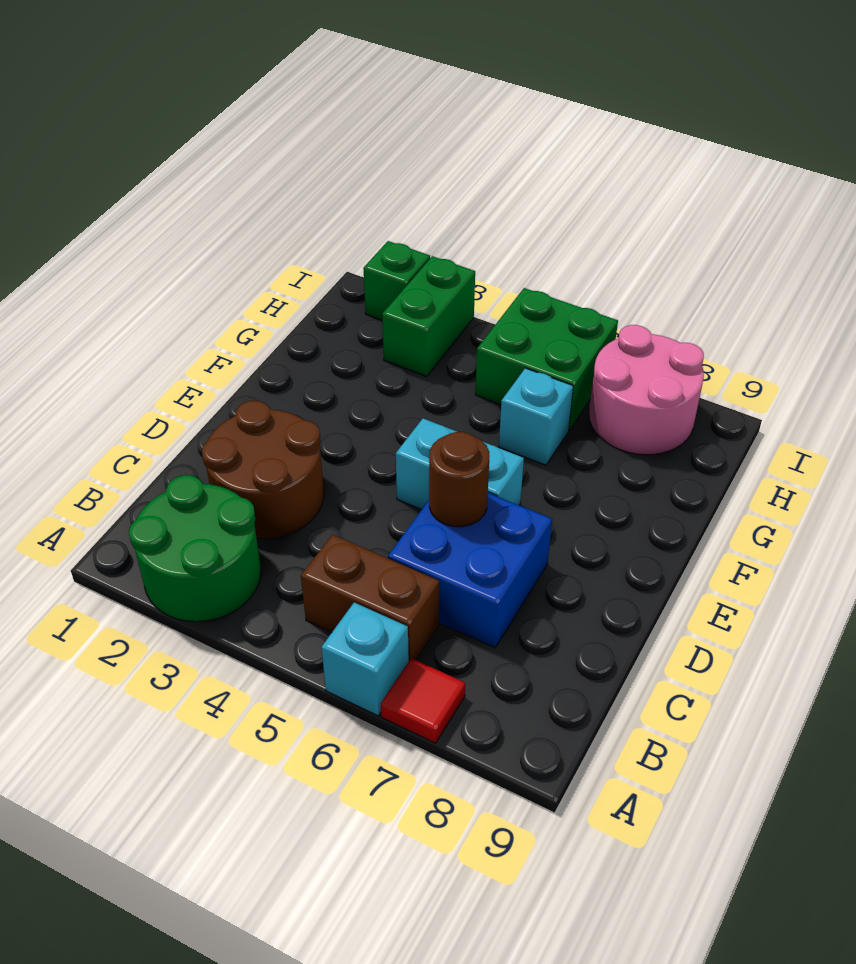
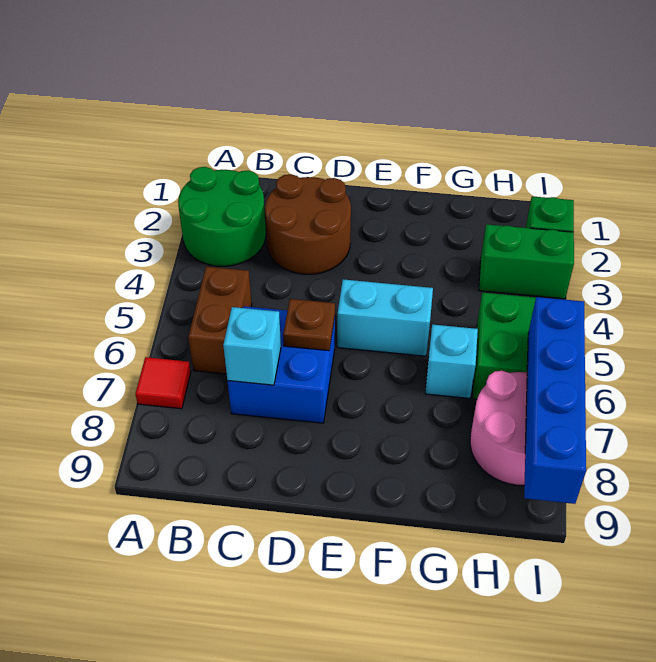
cyan brick A6 level 1 -> cyan brick C7 level 2
brown round brick D6 level 2 -> brown plate D6 level 2
cyan brick E5:E6 level 1 -> cyan brick E5:F5 level 1
none -> blue brick I6:I9 level 2

